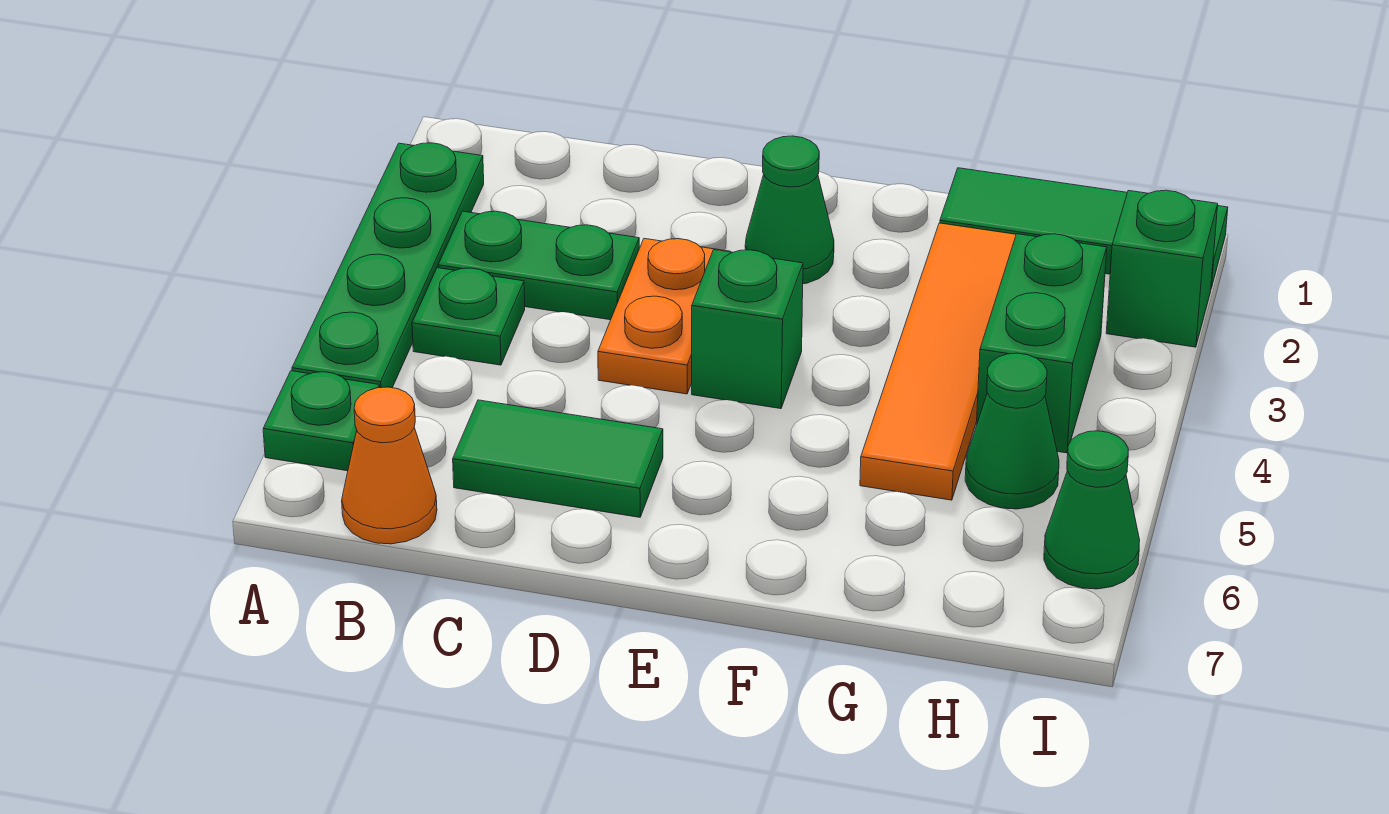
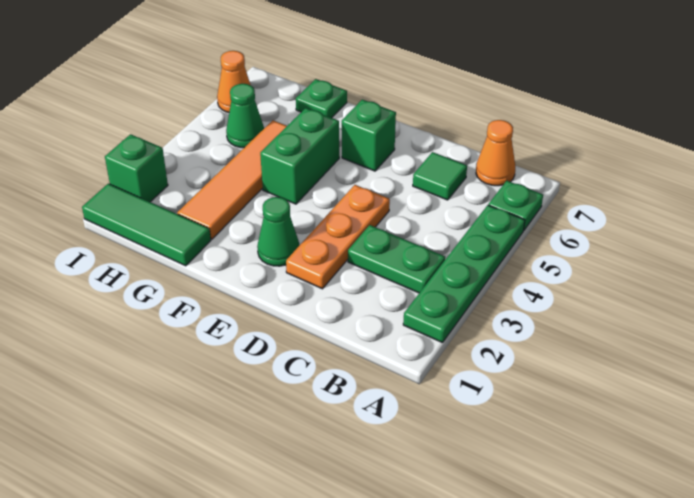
green plate B4 level 1 -> green plate G7 level 1
green tile C6:D6 level 1 -> green tile C6 level 1
orange plate D3:D4 level 1 -> orange plate D2:D4 level 1
green brick E4 level 1 -> green brick E6 level 1
green brick H3:H4 level 1 -> green brick F4:F5 level 1
green cone I6 level 1 -> orange cone I6 level 1

